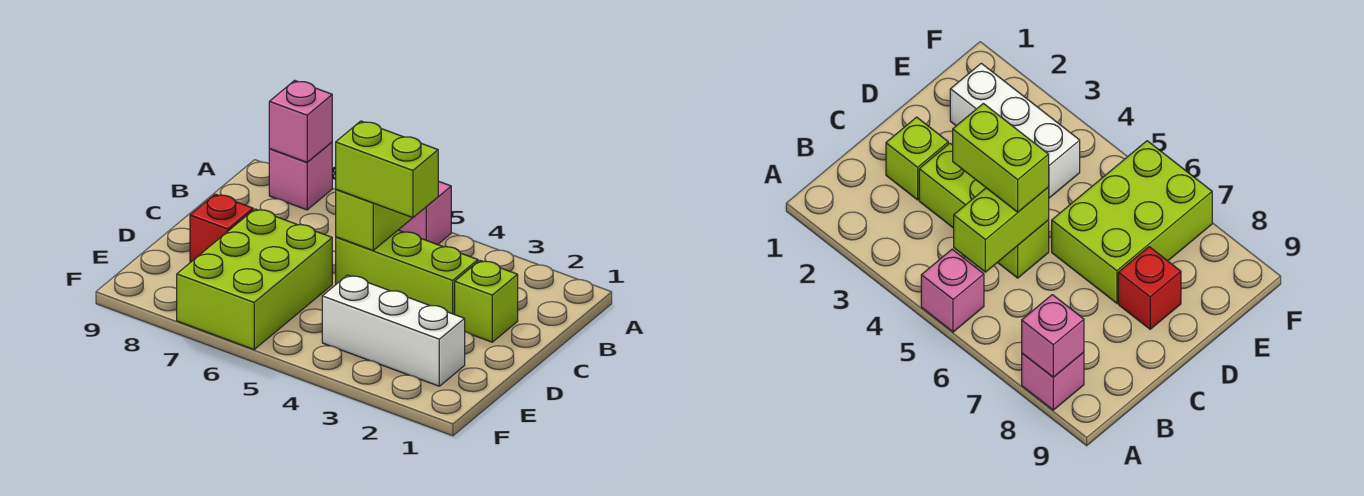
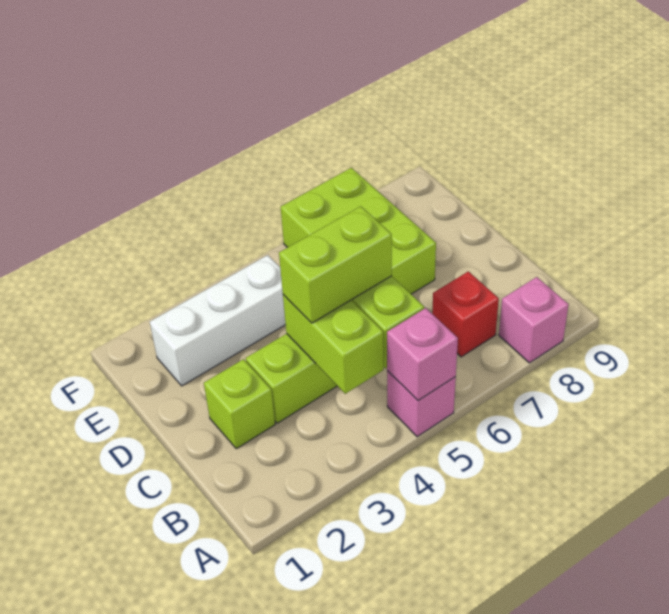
pink brick A8 level 2 -> pink brick A5 level 2
none -> lime brick B4:C4 level 2
red brick D8 level 1 -> red brick B7 level 1

